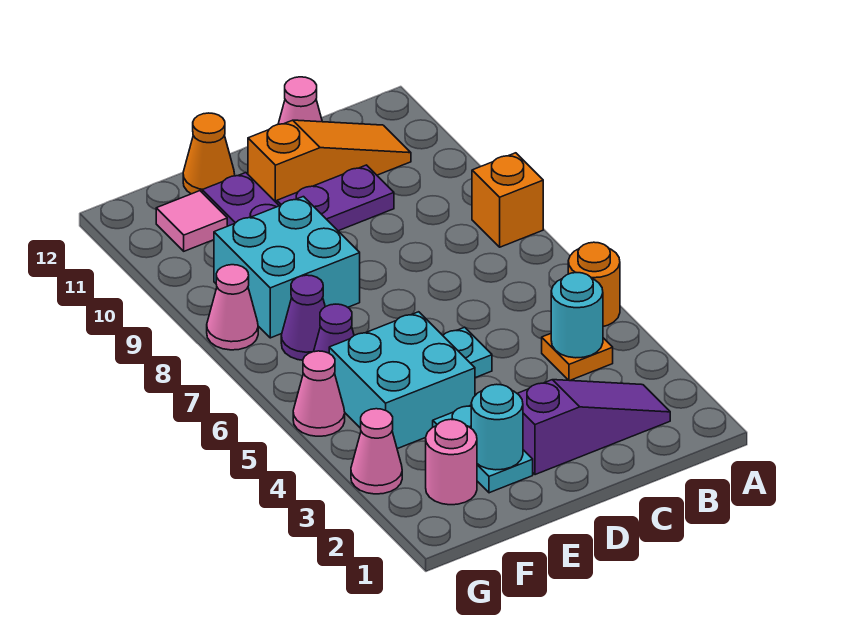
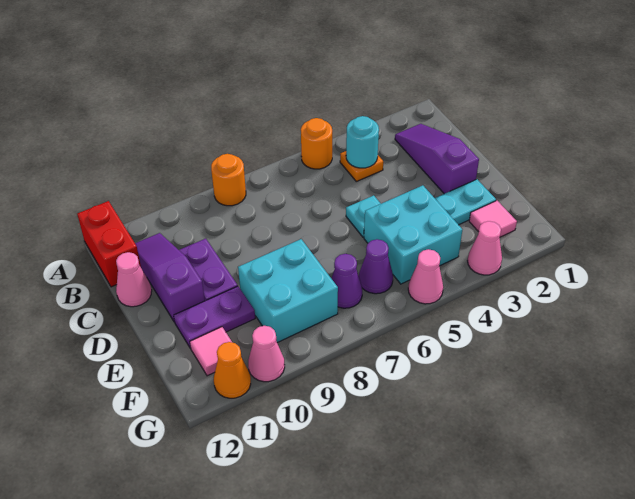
orange brick A8 level 1 -> orange round brick A8 level 1
none -> red brick A12:B12 level 1
orange slope B11:D11 level 1 top D -> purple slope B11:D11 level 1 top D
cyan round brick E2 level 2 -> none
orange cone E12 level 1 -> orange cone G11 level 1
pink round brick F2 level 1 -> pink tile F2 level 1
pink cone G8 level 1 -> pink cone G10 level 1

